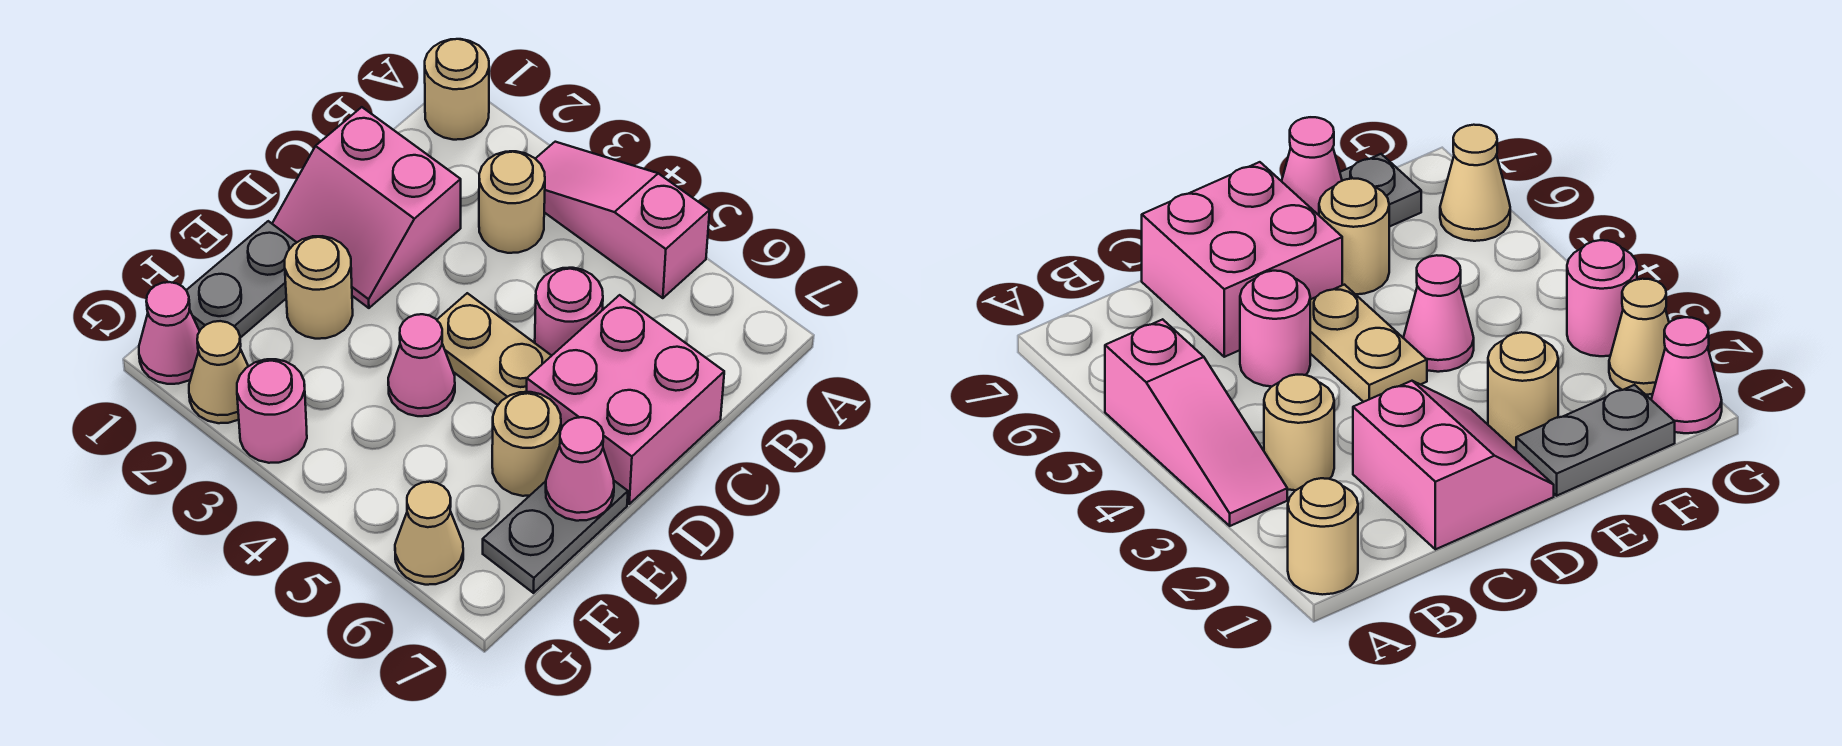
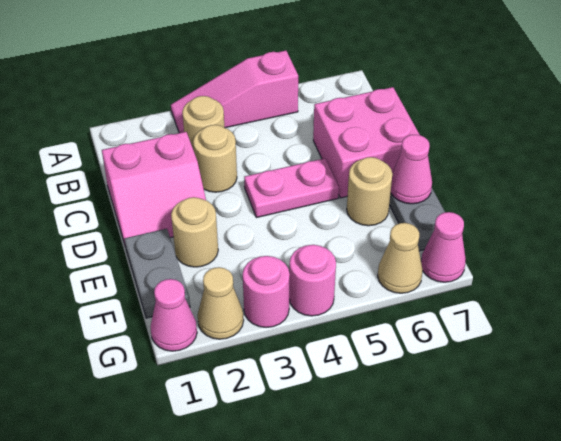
tan round brick A1 level 1 -> tan round brick C3 level 1
pink round brick C5 level 1 -> pink round brick G4 level 1
tan plate D4:D5 level 1 -> pink plate D4:D5 level 1
pink cone E4 level 1 -> pink cone G7 level 1

